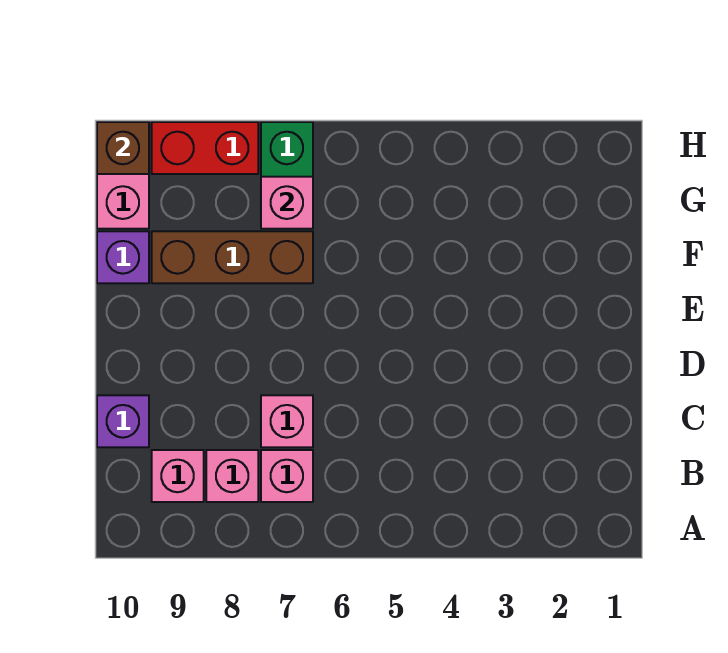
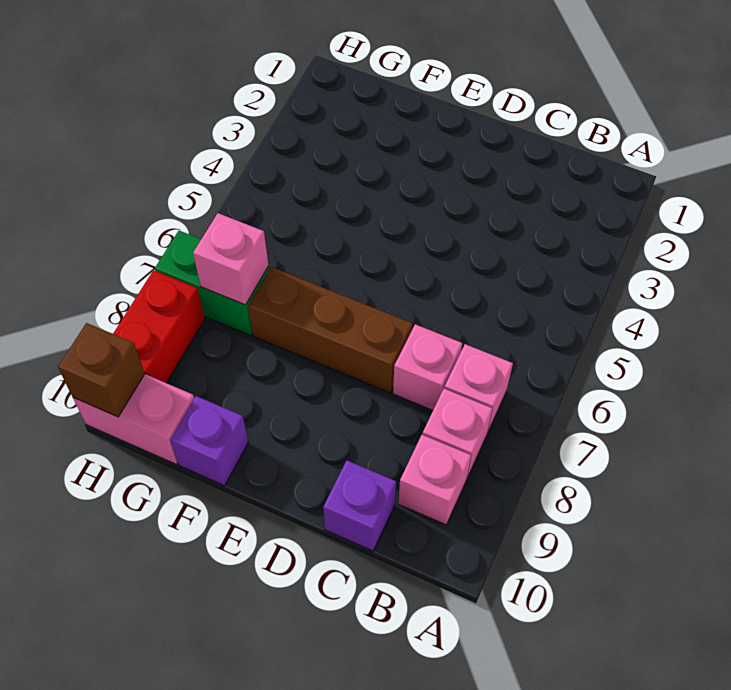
brown brick F7:F9 level 1 -> brown brick D7:F7 level 1

